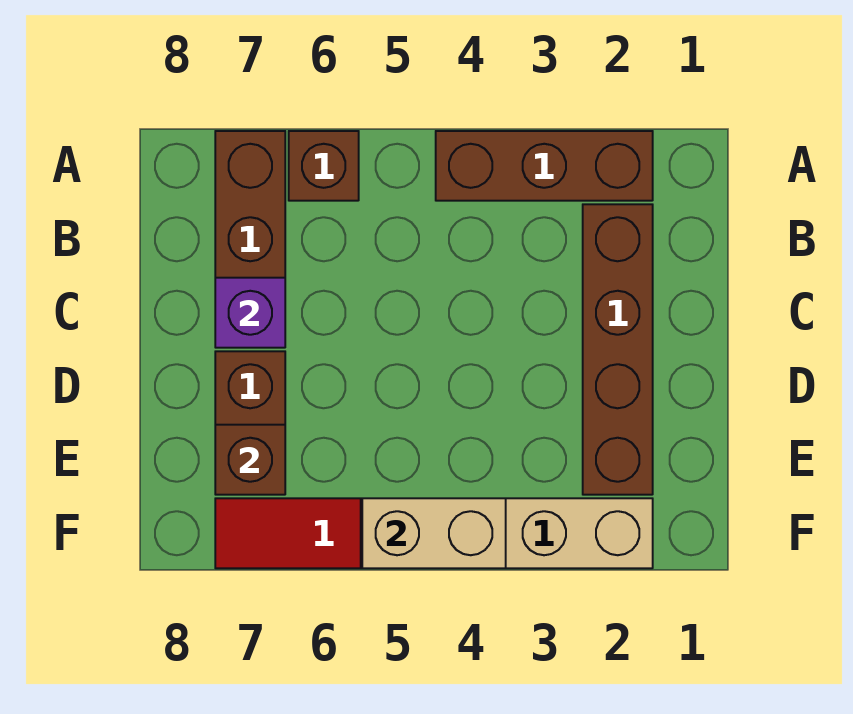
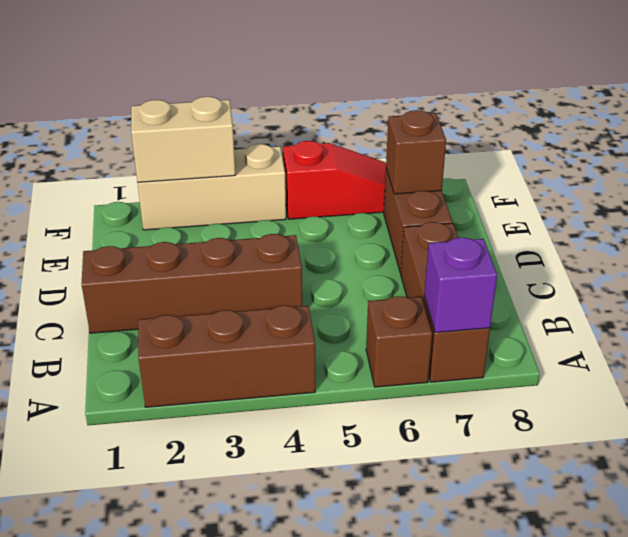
brown brick B2:E2 level 1 -> brown brick C1:C4 level 1
purple brick C7 level 2 -> purple brick A7 level 2
tan brick F4:F5 level 2 -> tan brick F2:F3 level 2

